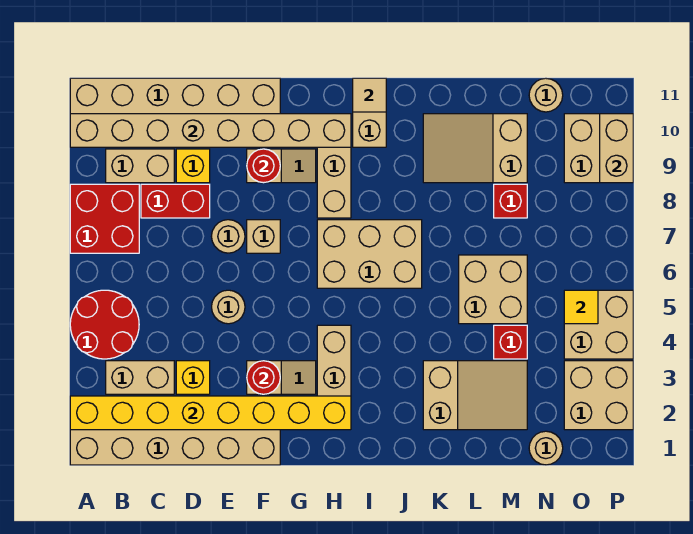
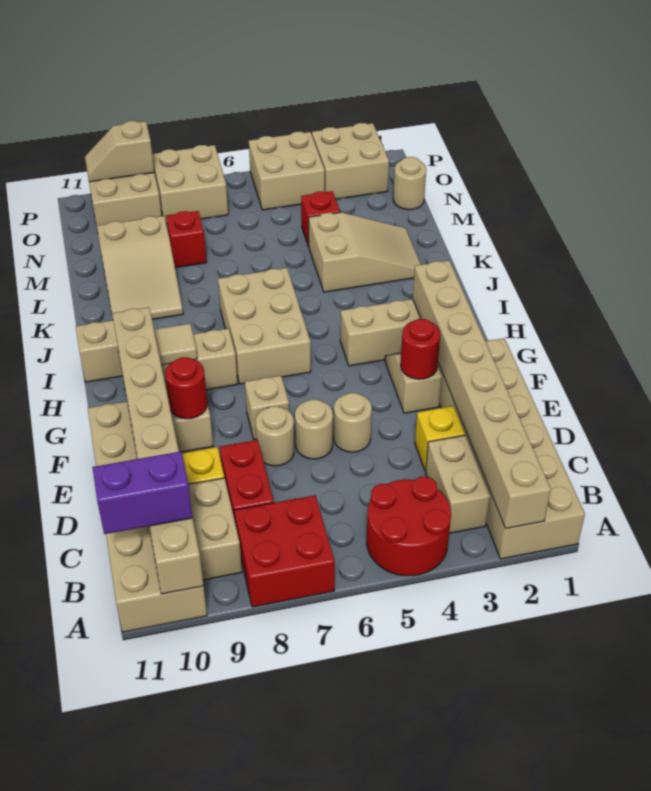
yellow brick A2:H2 level 2 -> tan brick A2:H2 level 2
none -> purple brick B10:B11 level 3
tan tile I11 level 2 -> tan tile H9 level 2
tan slope K2:M3 level 1 top K -> tan slope K2:L4 level 1 top 4
tan brick L5:M6 level 1 -> tan brick O7:P8 level 1
tan round brick N11 level 1 -> tan round brick E6 level 1
yellow tile O5 level 2 -> none
tan brick P9:P10 level 2 -> tan slope P9:P10 level 2 top 9

